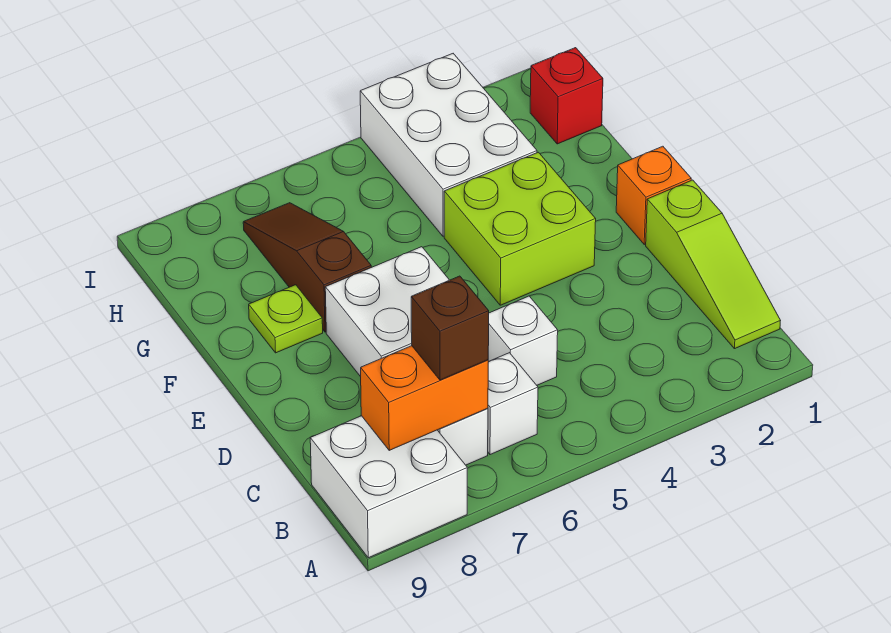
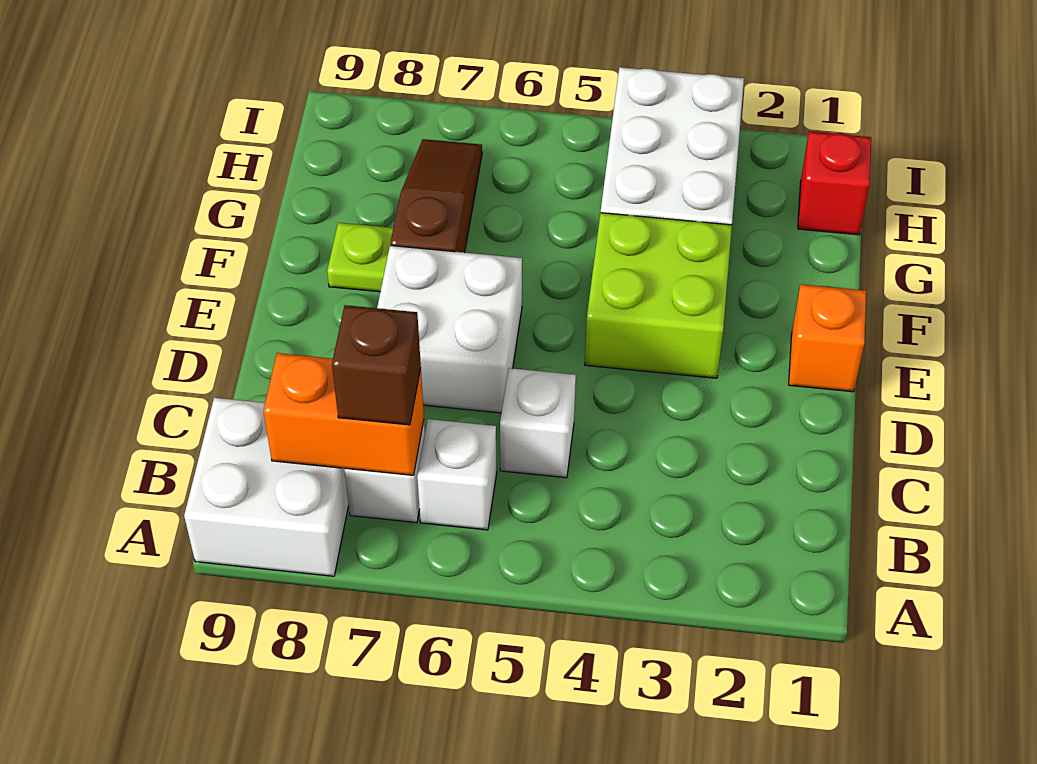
lime slope B1:D1 level 1 top D -> none

